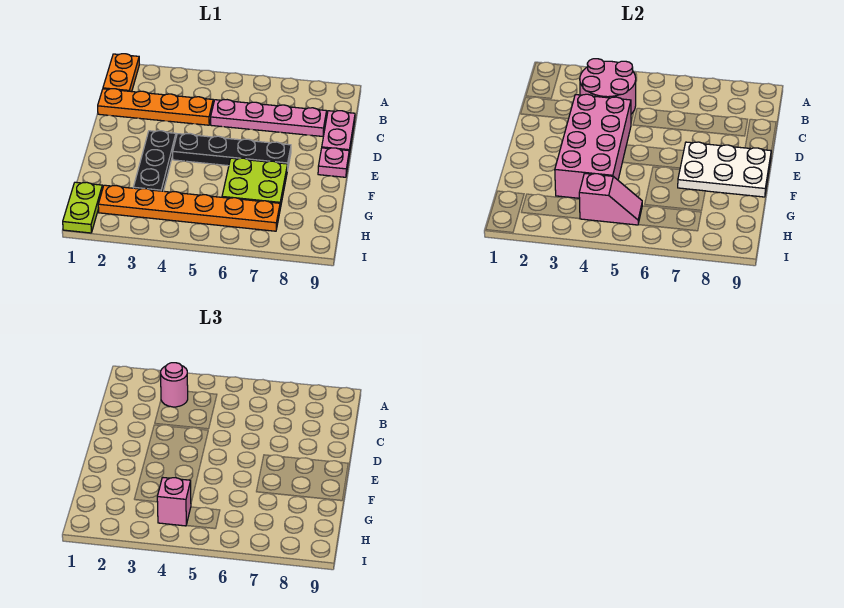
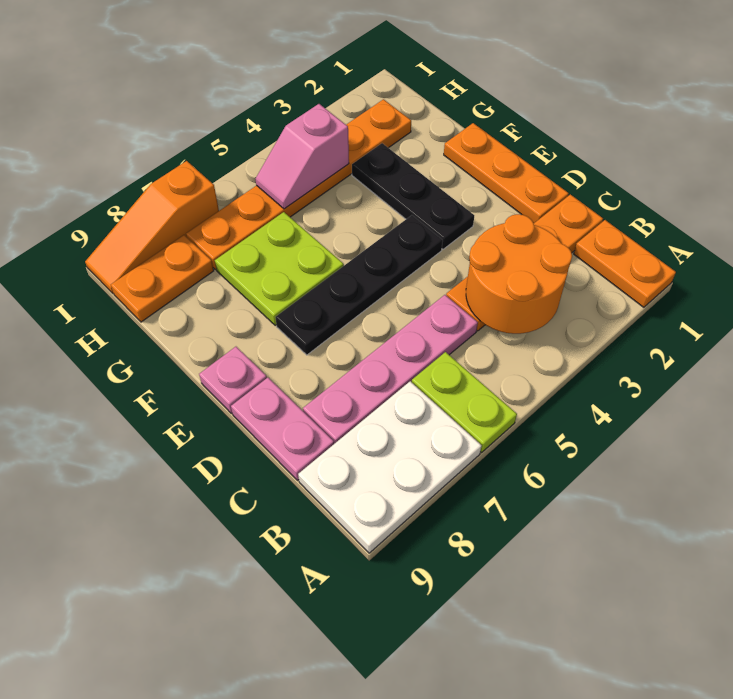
pink round brick B3:C4 level 2 -> orange round brick B3:C4 level 2
pink round brick B3 level 3 -> none
none -> orange plate D1:F1 level 1
pink brick D3:G4 level 2 -> none
white plate E7:F9 level 2 -> white plate A7:B9 level 1
lime plate H1:I1 level 1 -> lime plate A6:B6 level 1
pink brick H4 level 3 -> none
none -> orange plate H8:H9 level 1
none -> orange slope I7:I9 level 1 top 7

